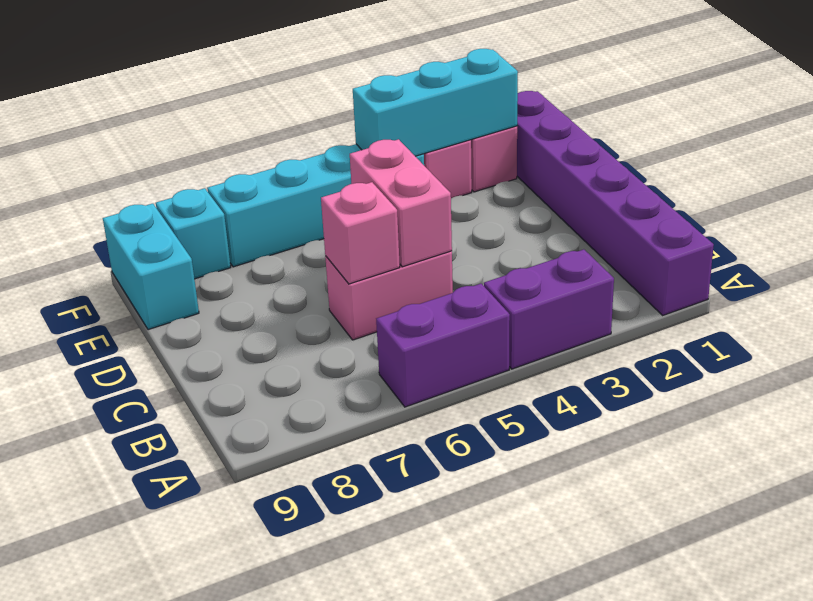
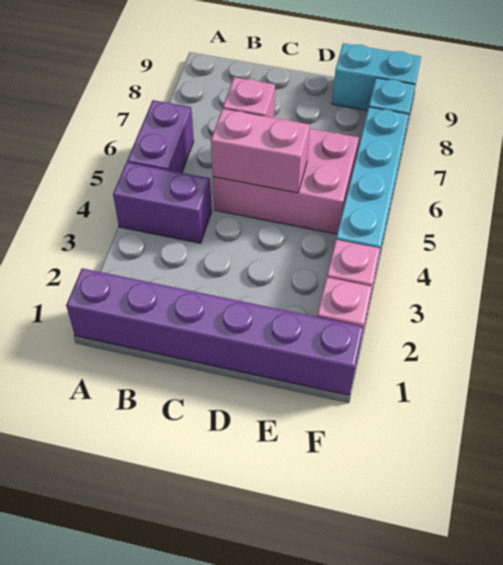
purple brick A3:A4 level 1 -> purple brick A4:B4 level 1
pink brick C5:C6 level 1 -> pink brick C5:E6 level 1
cyan brick F2:F4 level 2 -> none

